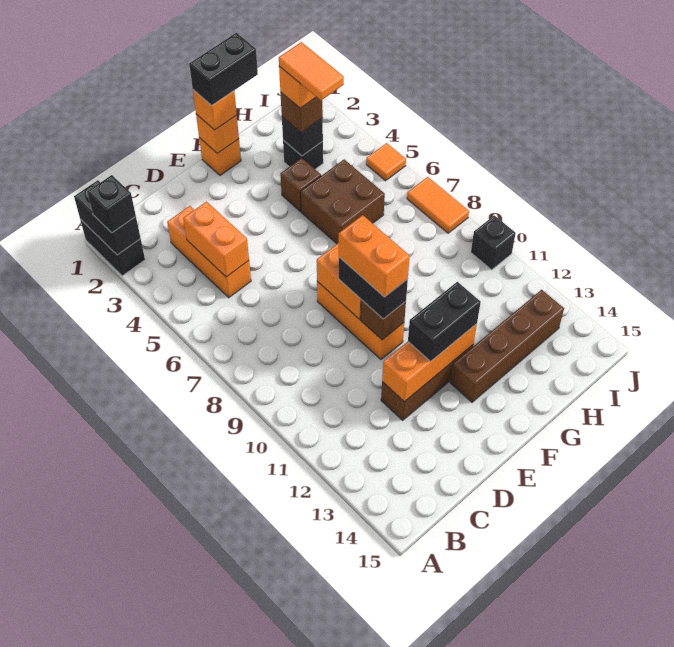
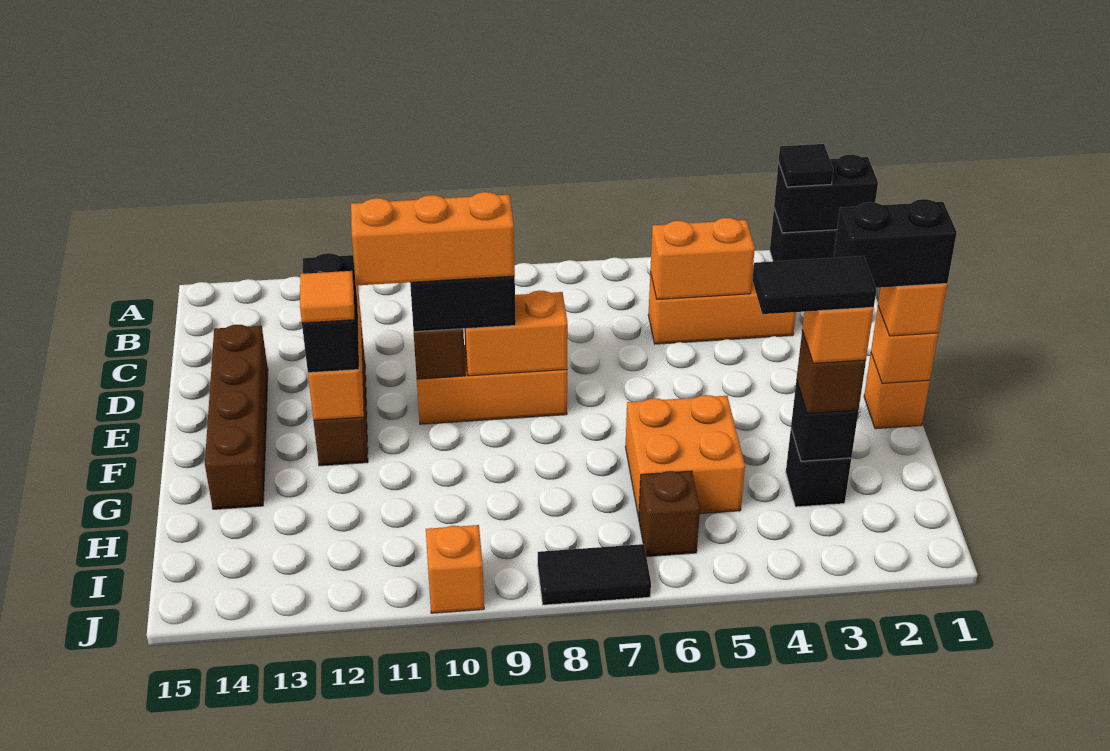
black brick A2 level 3 -> black tile A2 level 3
orange brick E9:E10 level 4 -> orange brick E9:E11 level 4
black brick F1:G1 level 4 -> black brick F1:F2 level 4
brown brick F13:I13 level 1 -> brown brick D14:G14 level 1
brown brick G4 level 1 -> brown brick I6 level 1
brown brick G5:H6 level 1 -> orange brick G5:H6 level 1
orange tile H3:H4 level 5 -> black tile H3:H4 level 5
orange tile J5 level 1 -> orange tile F12 level 4
orange tile J7:J8 level 1 -> black tile J7:J8 level 1
black brick J10 level 1 -> orange brick J10 level 1

